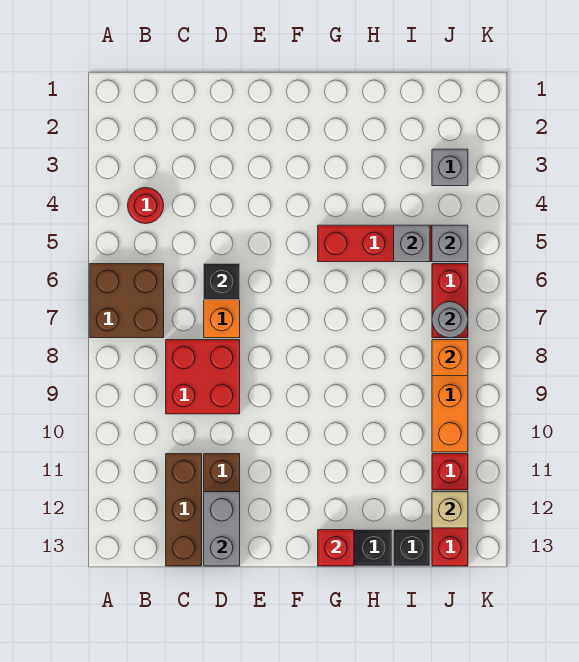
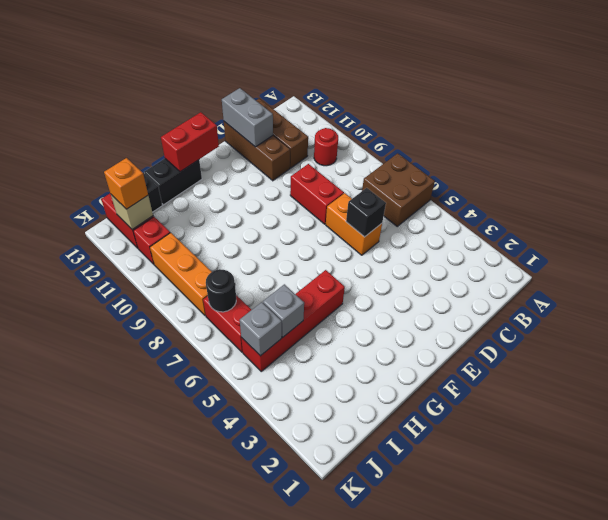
red round brick B4 level 1 -> red round brick B10 level 1
red brick C8:D9 level 1 -> red brick D8:D9 level 1
red brick G13 level 2 -> red brick F13:G13 level 2
grey brick J3 level 1 -> none
grey round brick J7 level 2 -> black round brick J7 level 2
orange brick J8 level 2 -> orange brick J12 level 3

